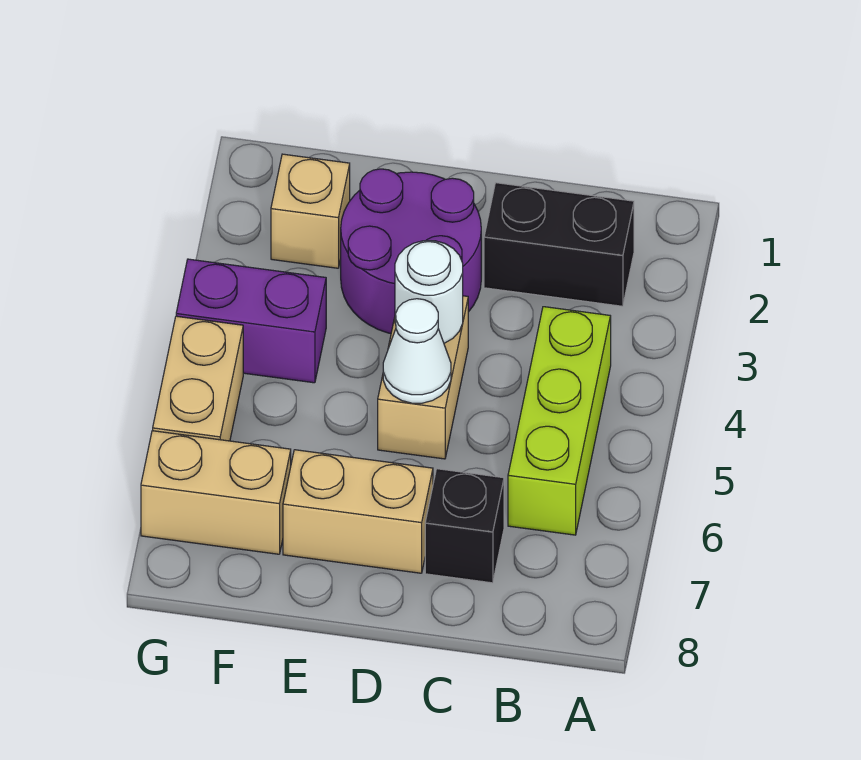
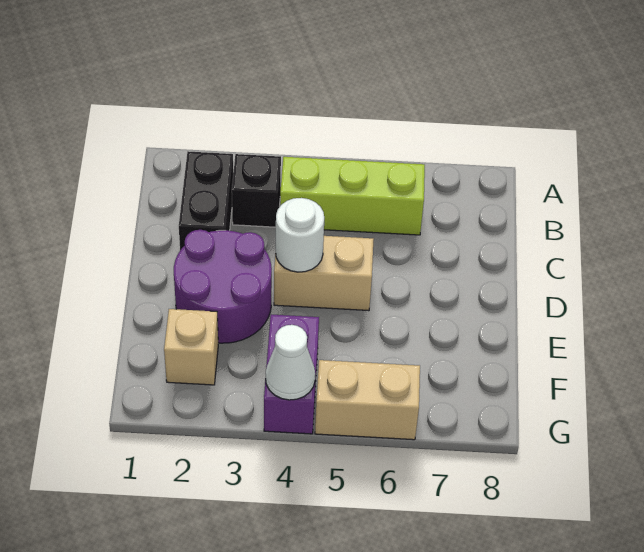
black brick C7 level 1 -> black brick B3 level 1
white cone D5 level 2 -> white cone G4 level 2
tan brick D7:E7 level 1 -> none
tan brick F7:G7 level 1 -> none

